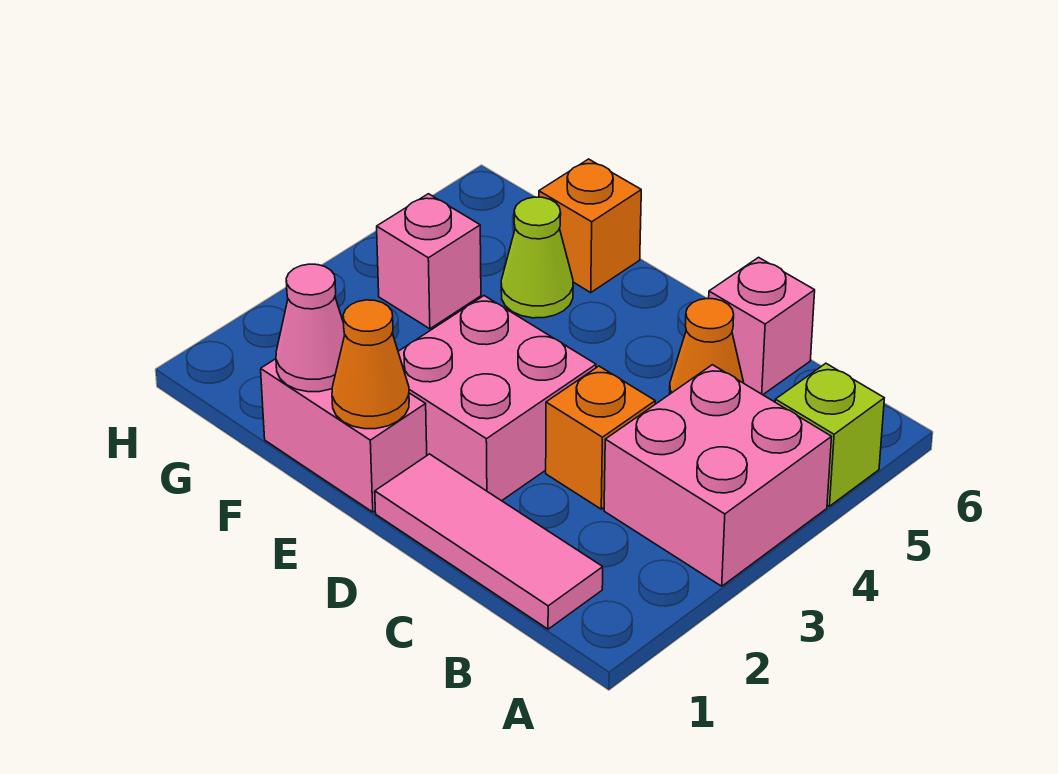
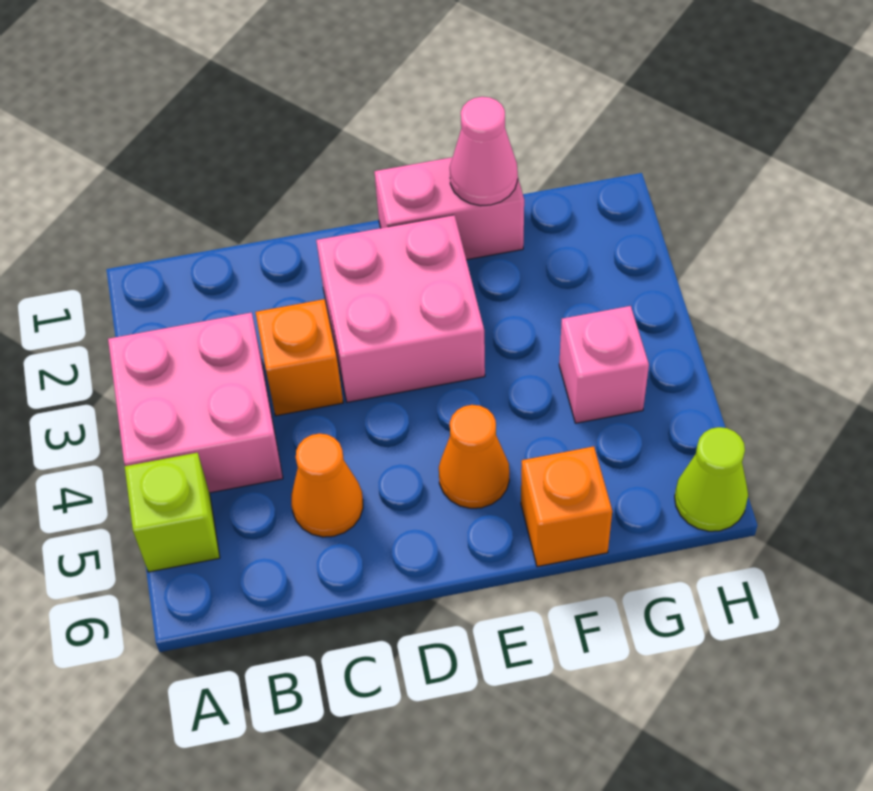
pink tile B1:D1 level 1 -> none
pink brick C6 level 1 -> none
orange cone E1 level 2 -> orange cone E5 level 1
lime cone F5 level 1 -> lime cone H6 level 1

